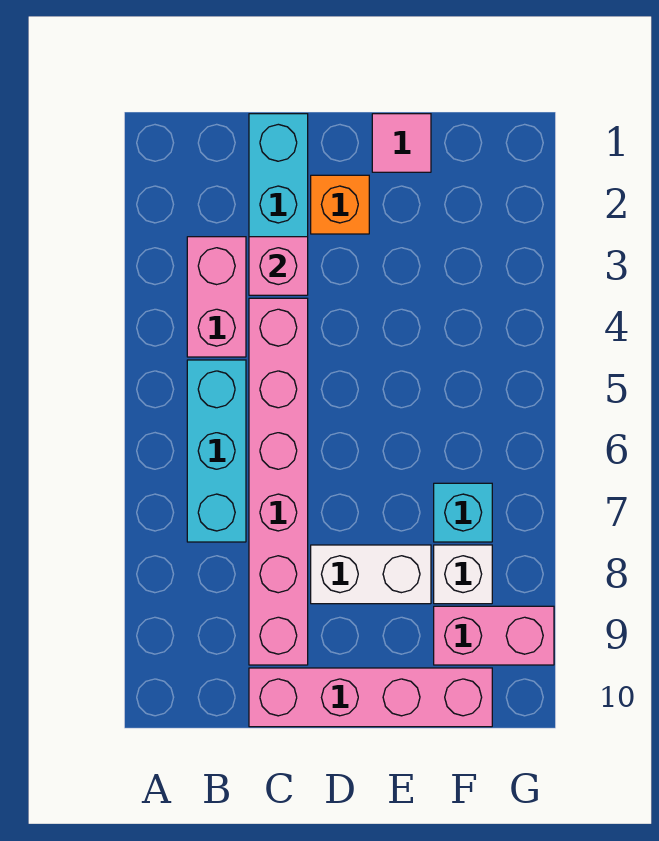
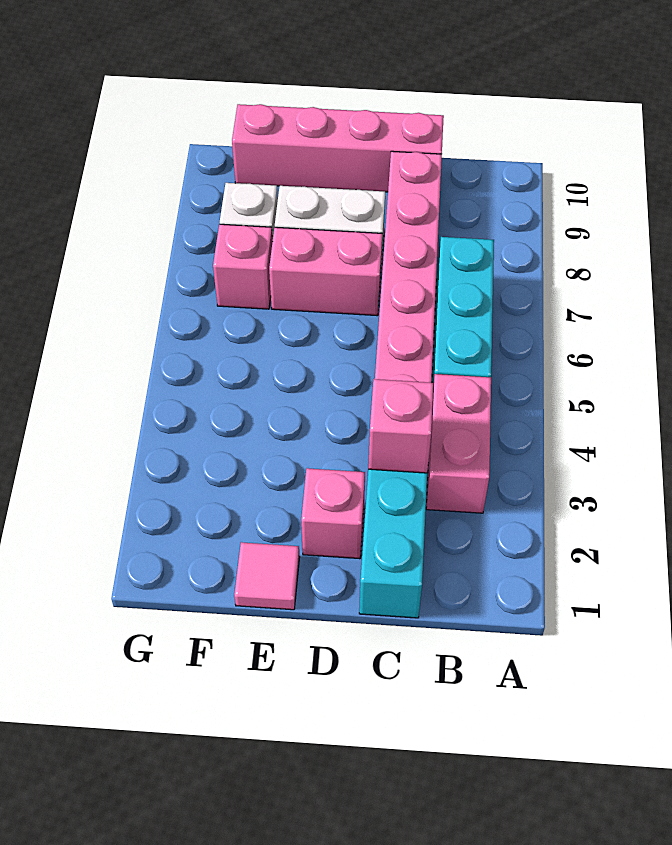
orange brick D2 level 1 -> pink brick D2 level 1
cyan brick F7 level 1 -> pink brick F7 level 1
pink brick F9:G9 level 1 -> pink brick D7:E7 level 1

